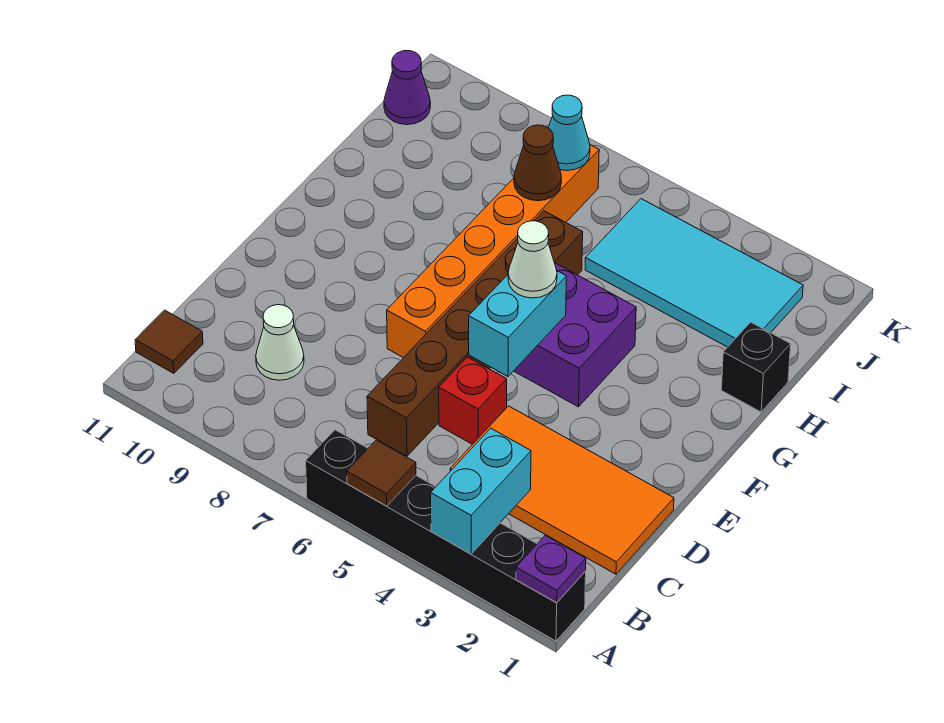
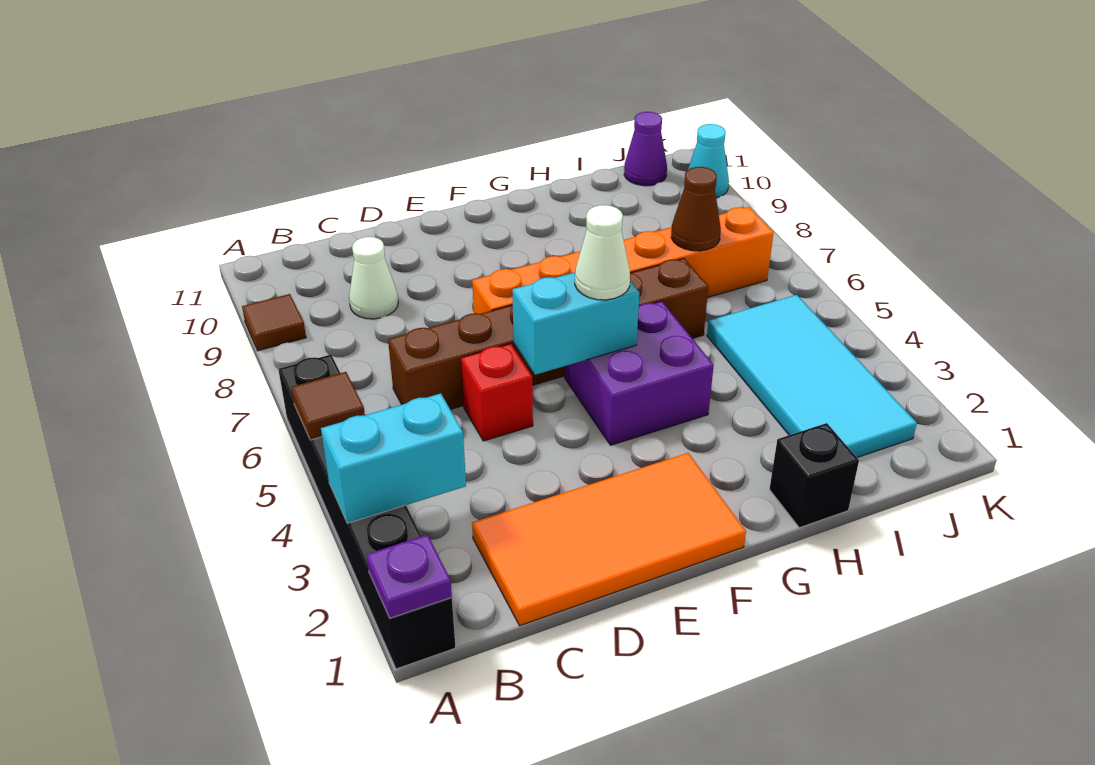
brown tile B11 level 1 -> brown tile A9 level 1
orange tile C1:D4 level 1 -> orange tile C1:F2 level 1
cyan cone J7 level 2 -> cyan cone K10 level 1

